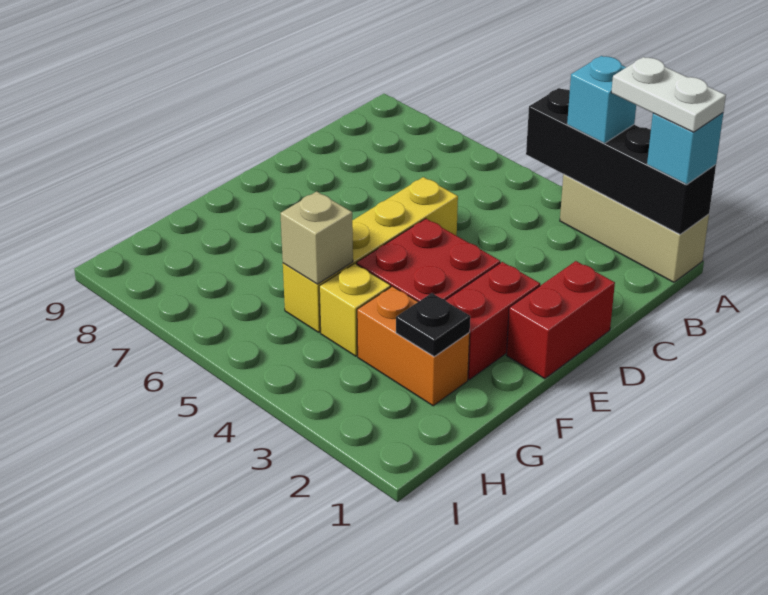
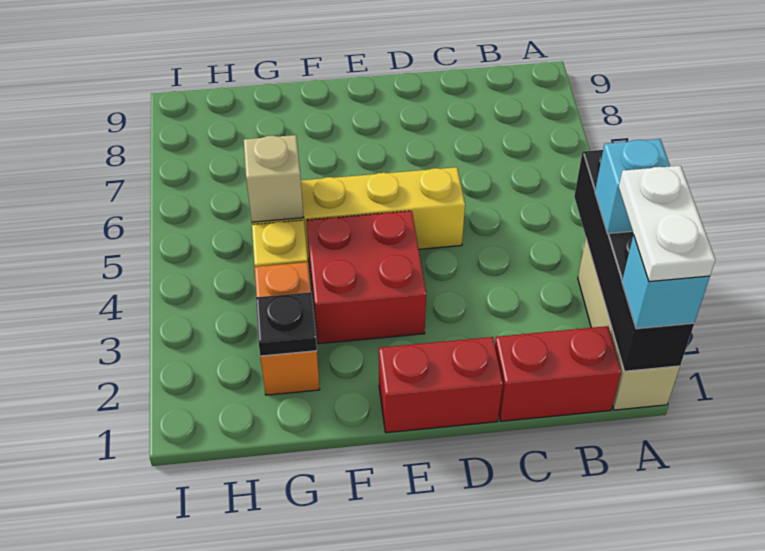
red brick E2:F2 level 1 -> red brick B1:C1 level 1

